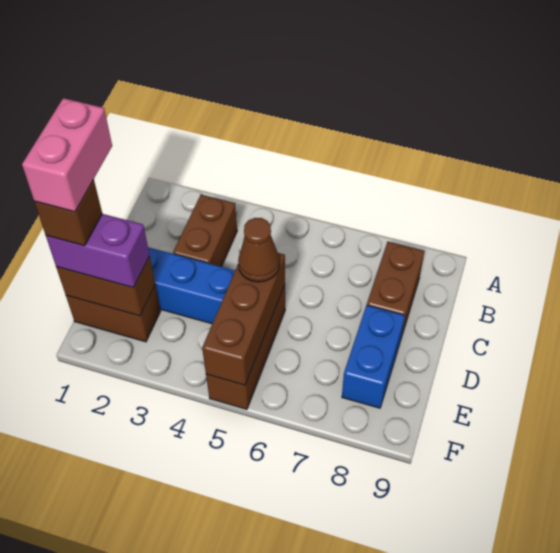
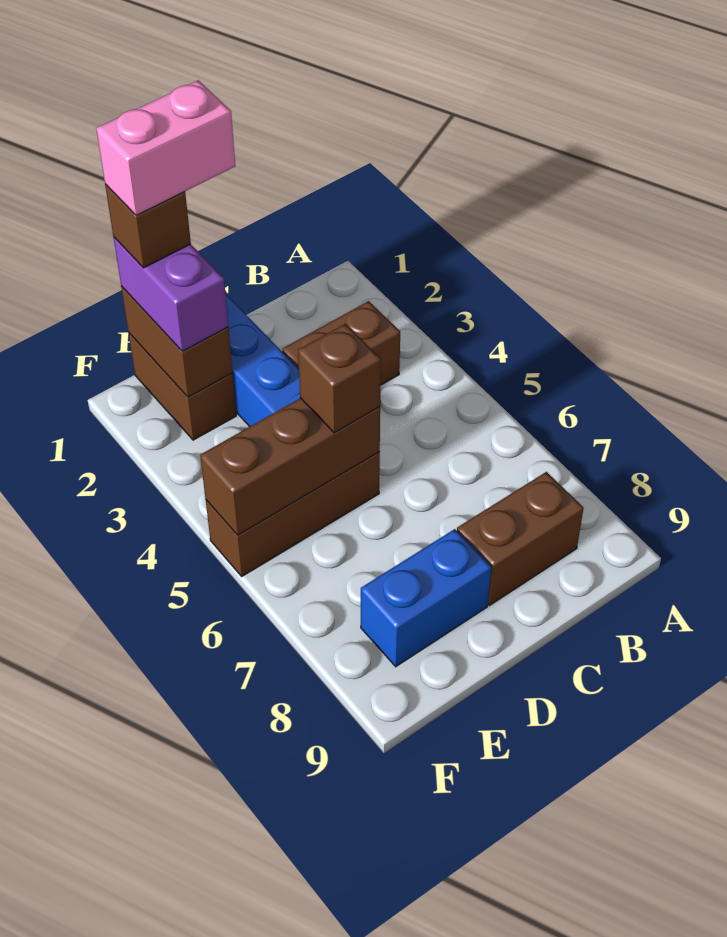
brown cone D5 level 3 -> brown brick D5 level 3

